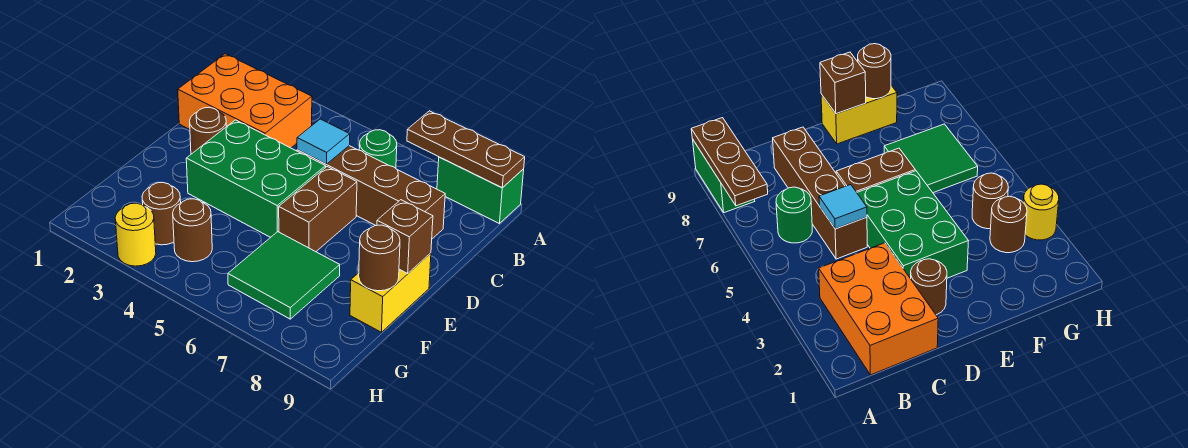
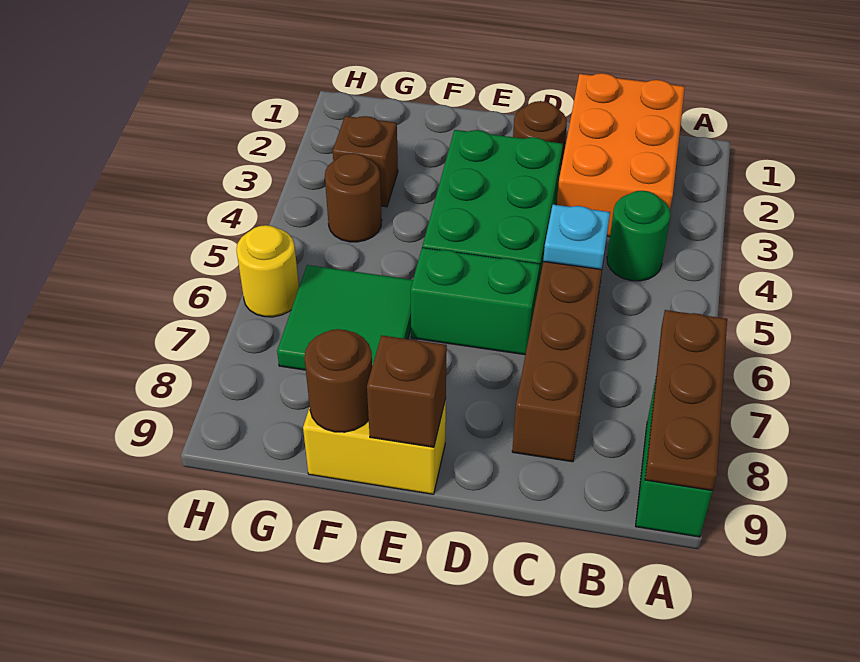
green round brick B6 level 1 -> green round brick B4 level 1
cyan tile C5 level 2 -> cyan plate C5 level 2
brown brick D6:E6 level 1 -> green brick D6:E6 level 1
brown round brick G3 level 1 -> brown brick G3 level 1
yellow round brick H3 level 1 -> yellow round brick H6 level 1

